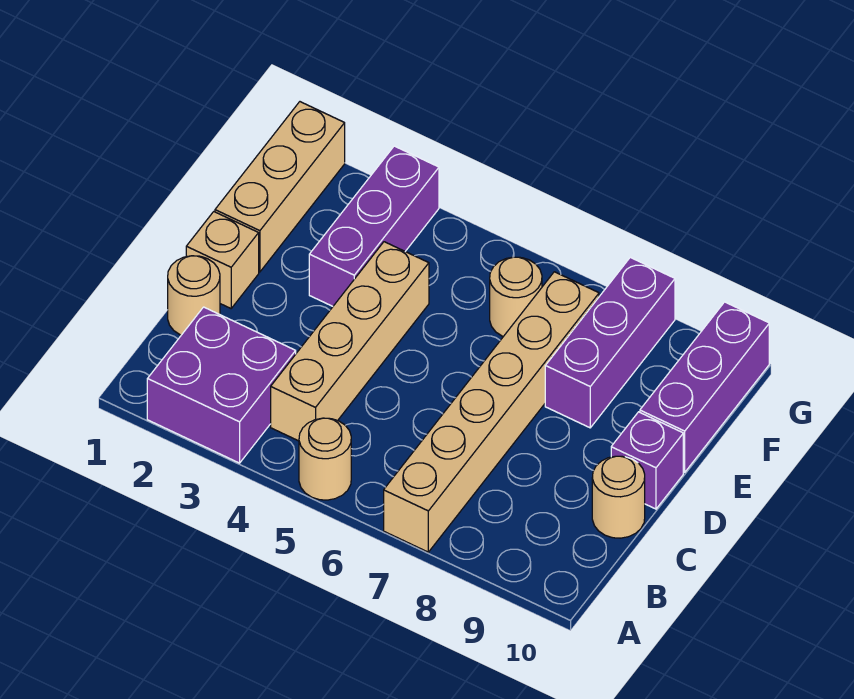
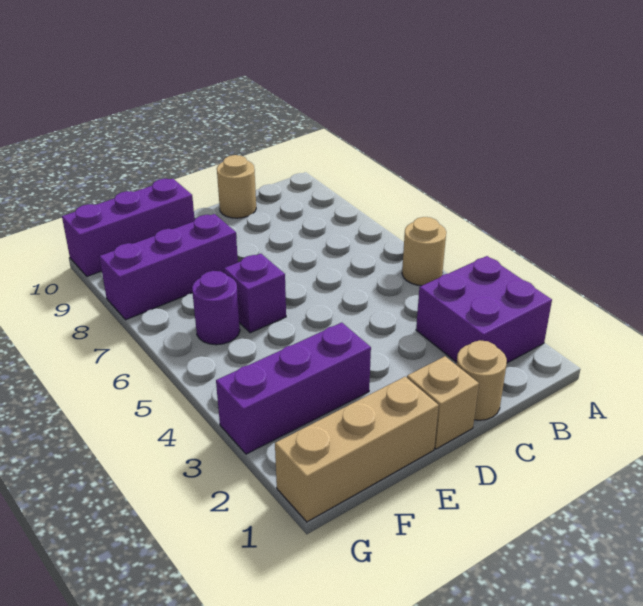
tan brick A7:F7 level 1 -> none
tan brick B4:E4 level 1 -> none
purple brick D10 level 1 -> purple brick E6 level 1
tan round brick F6 level 1 -> purple round brick F6 level 1

